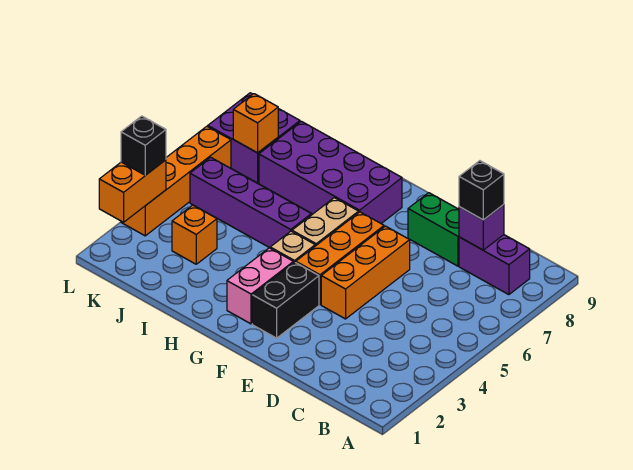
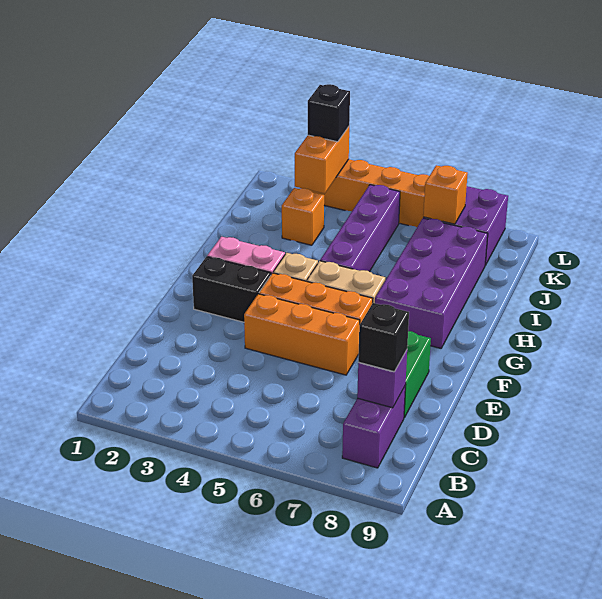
orange brick L2:L3 level 2 -> orange brick K3:L3 level 2

